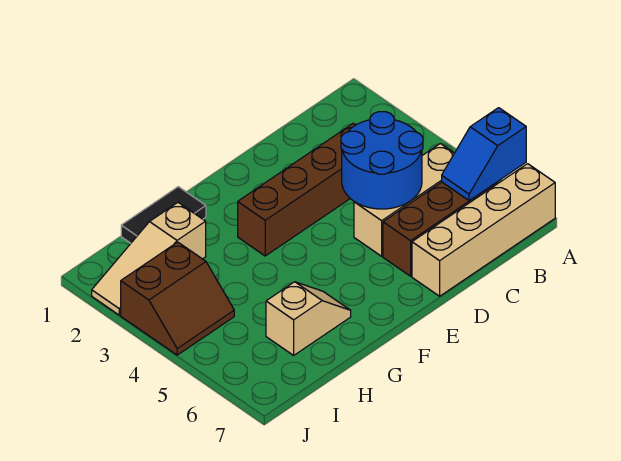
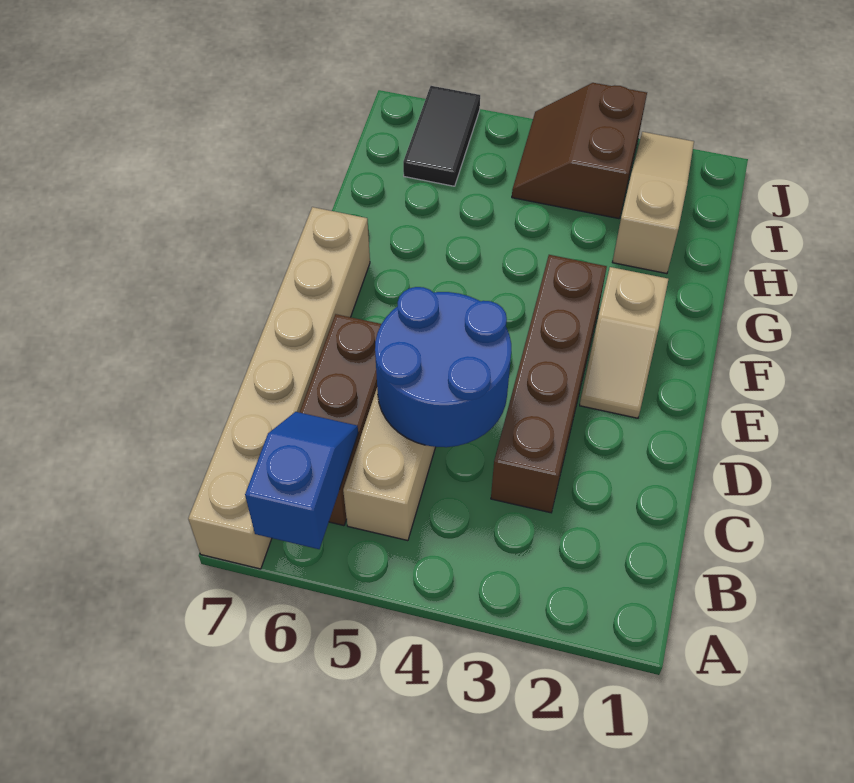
tan brick A7:D7 level 1 -> tan brick A7:F7 level 1
black tile G1:H1 level 1 -> black tile I6:J6 level 1
tan slope G6:H6 level 1 top H -> tan slope E2:F2 level 1 top F

